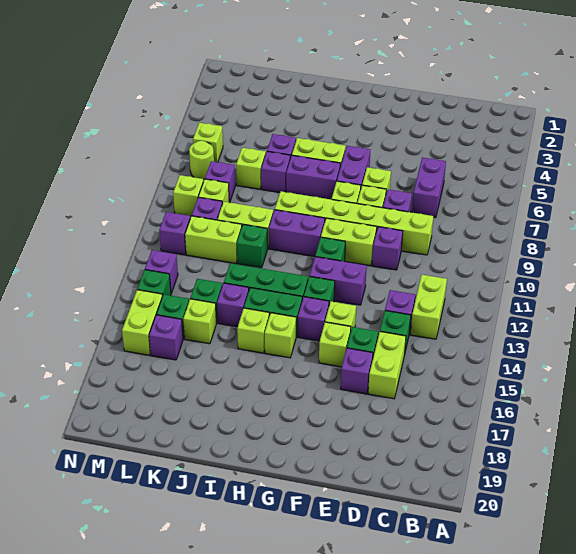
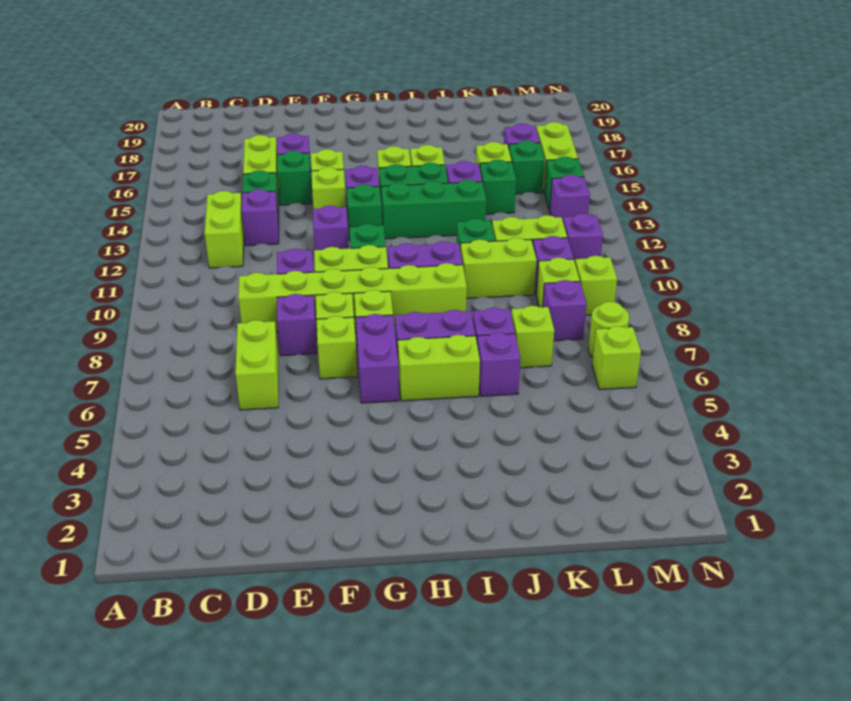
purple brick D6:D7 level 1 -> lime brick D6:D7 level 1
purple brick F12:G12 level 1 -> purple brick F12 level 1

